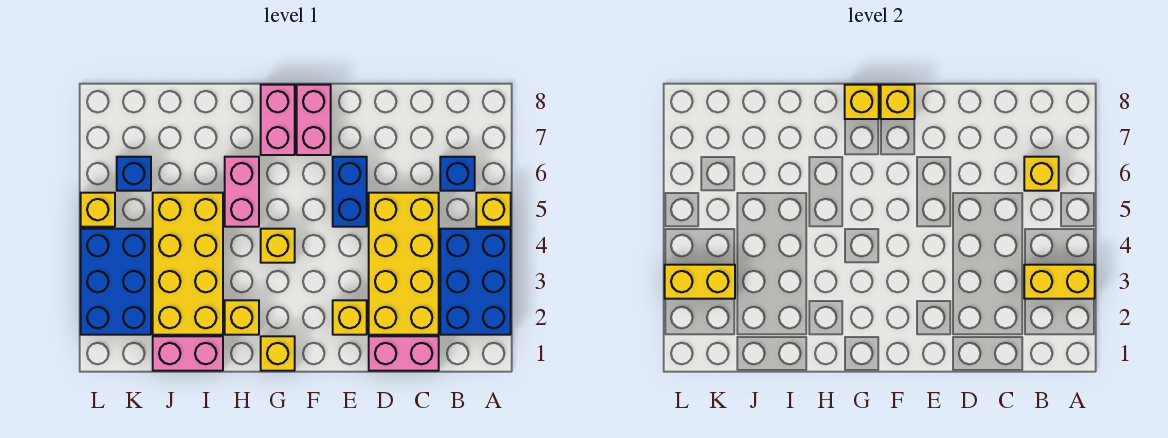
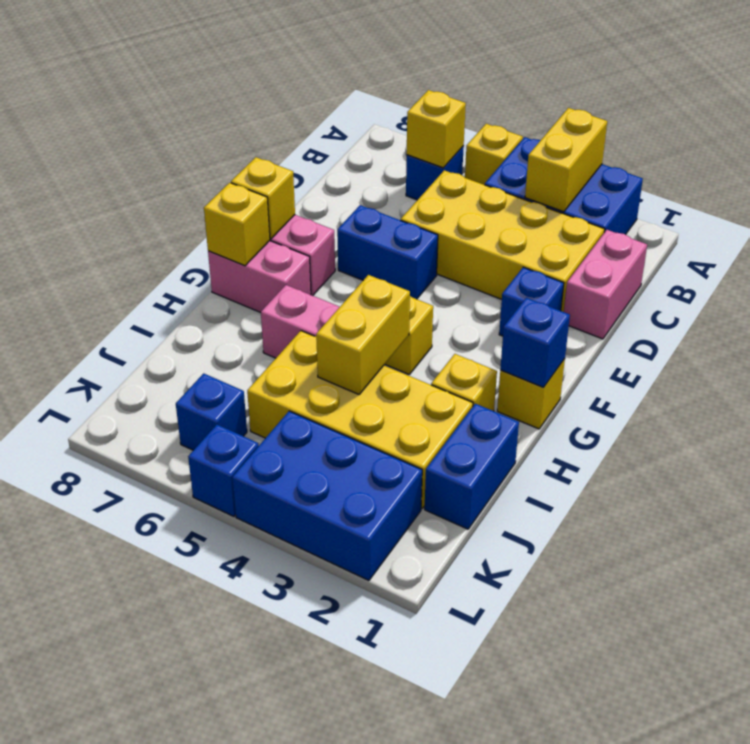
yellow brick E2 level 1 -> blue brick E2 level 1
none -> blue brick G1 level 2
pink brick I1:J1 level 1 -> blue brick I1:J1 level 1
yellow brick K3:L3 level 2 -> yellow brick H4:I4 level 2
yellow brick L5 level 1 -> blue brick L5 level 1

